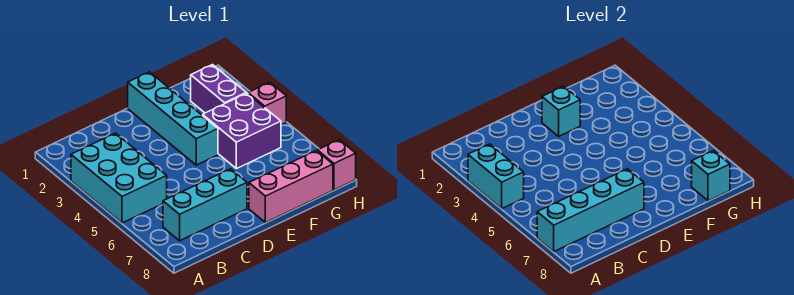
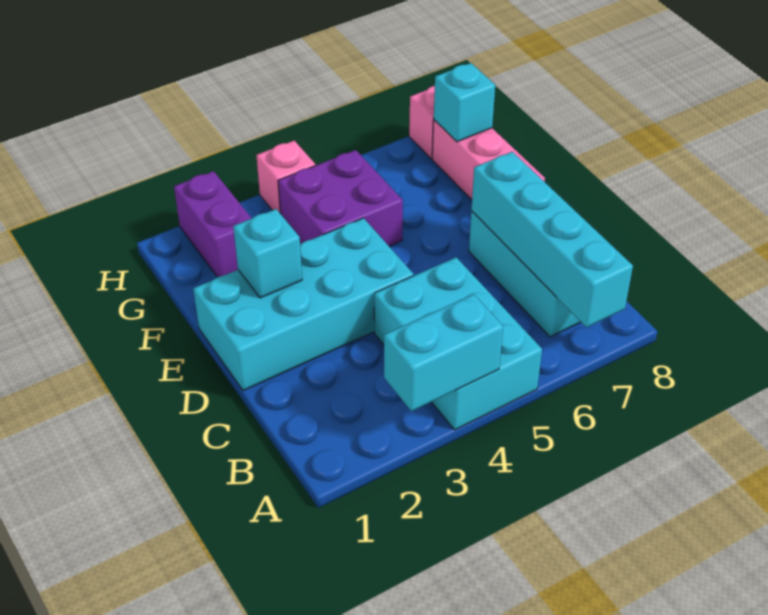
cyan brick A3:B5 level 1 -> cyan brick A4:C5 level 1
cyan brick E1:E4 level 1 -> cyan brick D1:E4 level 1
purple brick G2:G3 level 1 -> purple brick G2:H2 level 1

